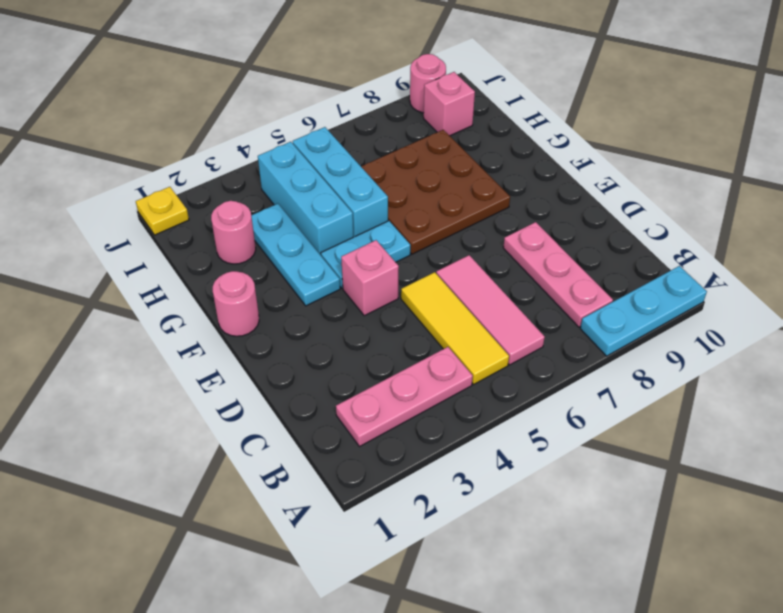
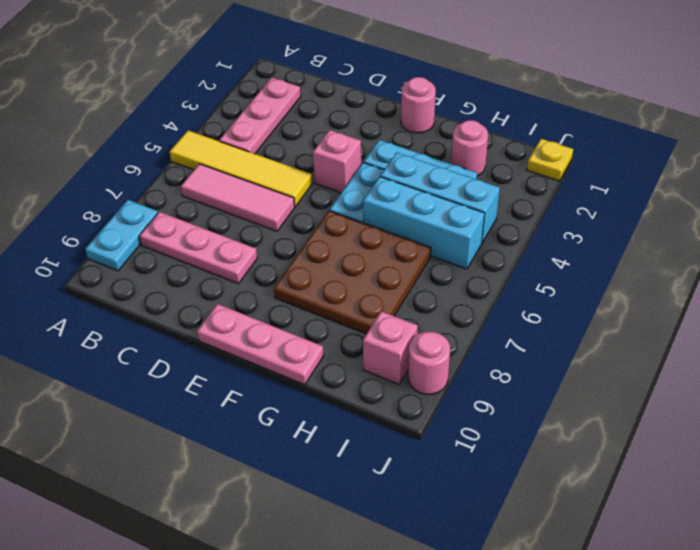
cyan plate A8:A10 level 1 -> cyan plate A8:A9 level 1
yellow tile B5:D5 level 1 -> yellow tile A5:D5 level 1
none -> pink plate E10:G10 level 1

